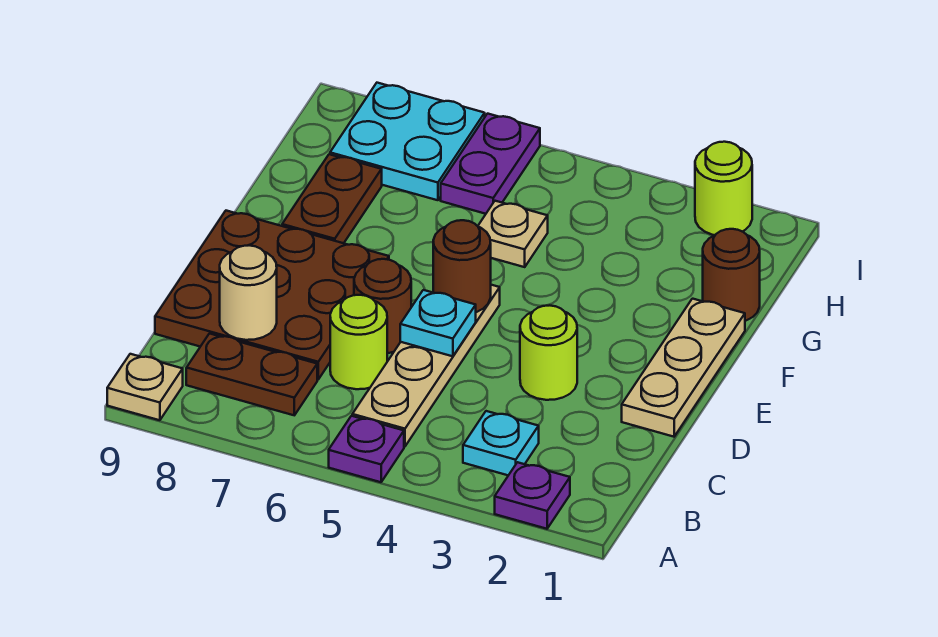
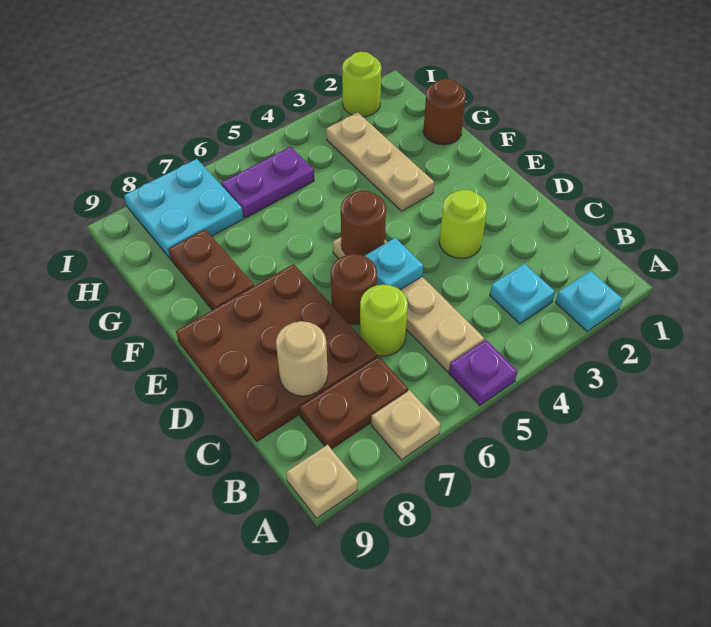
purple plate A2 level 1 -> cyan plate A2 level 1
tan plate D1:F1 level 1 -> tan plate F3:H3 level 1
tan plate G5 level 1 -> tan plate A7 level 1
purple plate H6:I6 level 1 -> purple plate H5:H6 level 1

